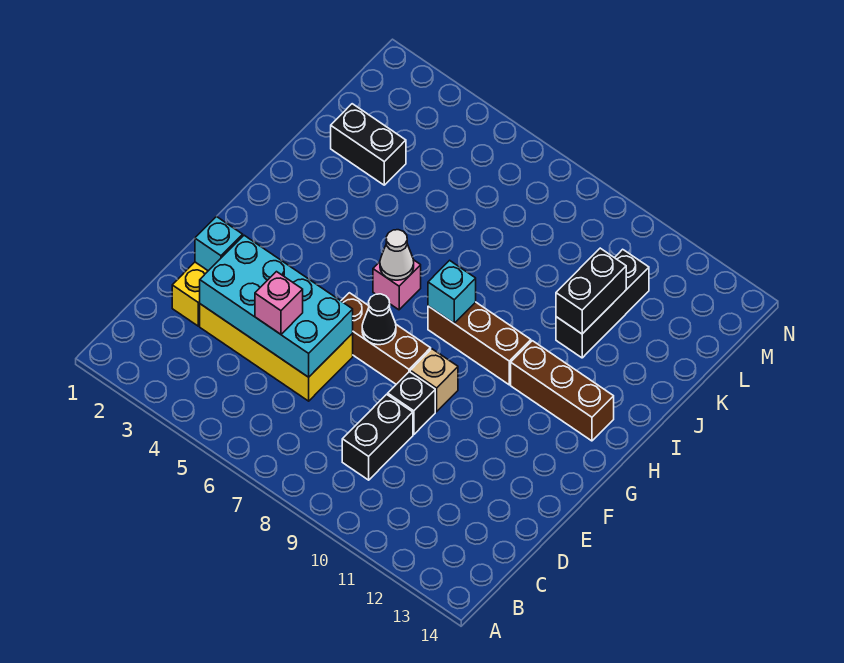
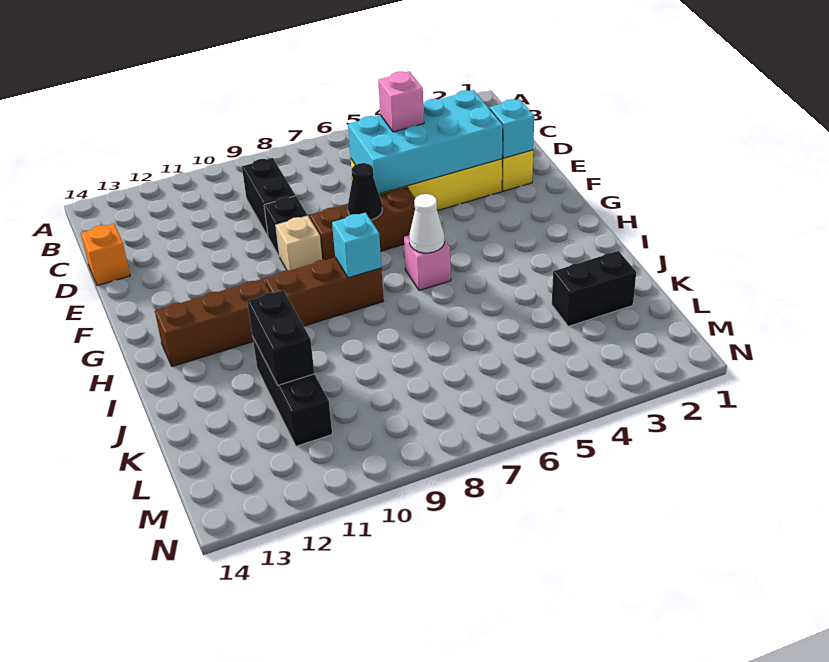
none -> orange brick D14 level 1

